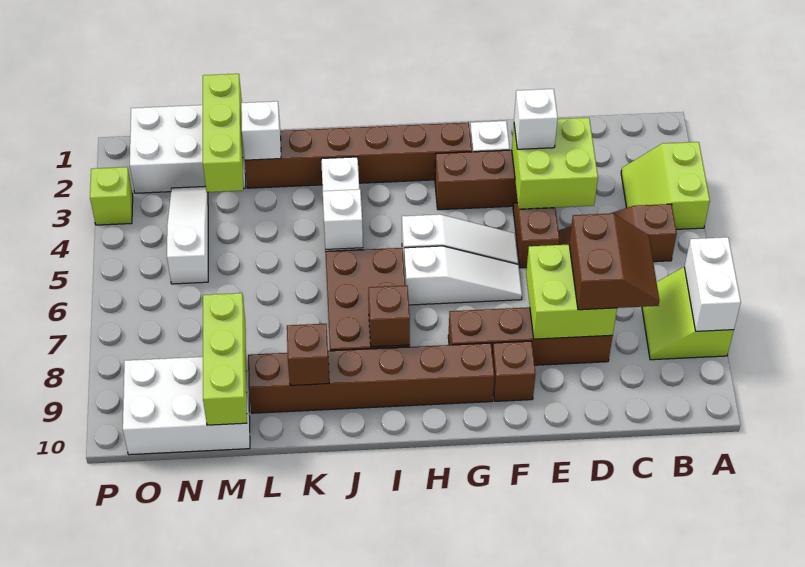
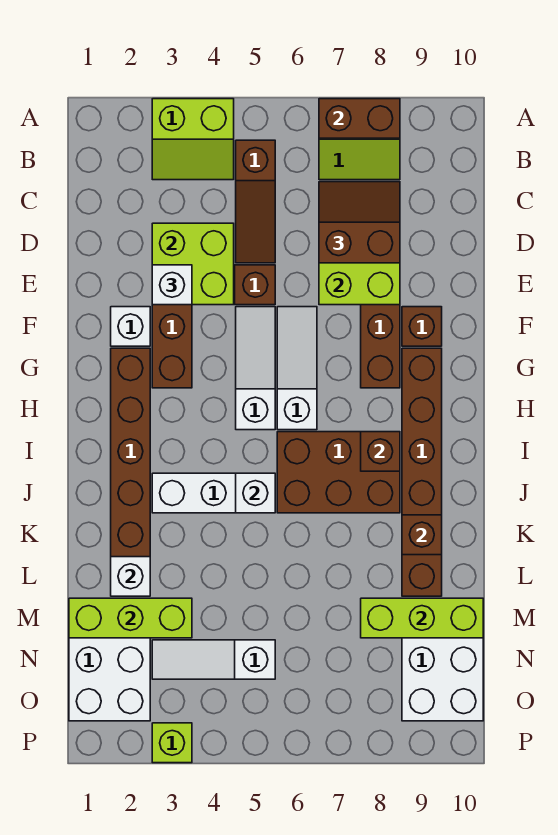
white brick A7:A8 level 2 -> brown brick A7:A8 level 2

